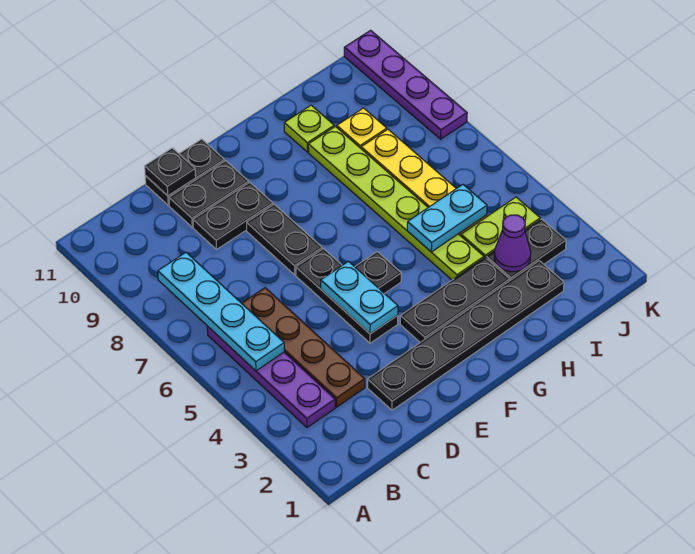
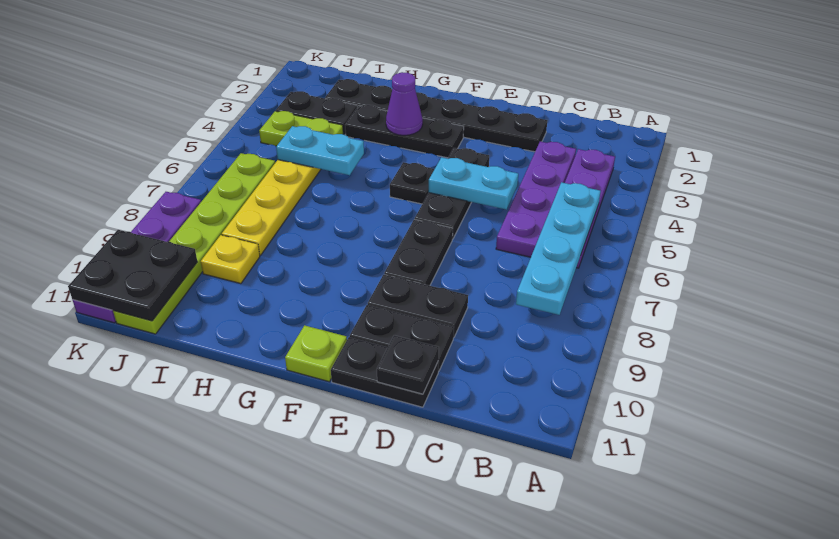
brown plate C3:C6 level 1 -> purple plate C3:C6 level 1
cyan plate E4:E5 level 2 -> cyan plate D5:E5 level 2
lime plate H4:H9 level 1 -> lime plate J6:J11 level 1
lime plate H10 level 1 -> lime plate F11 level 1
purple cone I3 level 2 -> purple cone G3 level 2
none -> black plate J10:K11 level 2

